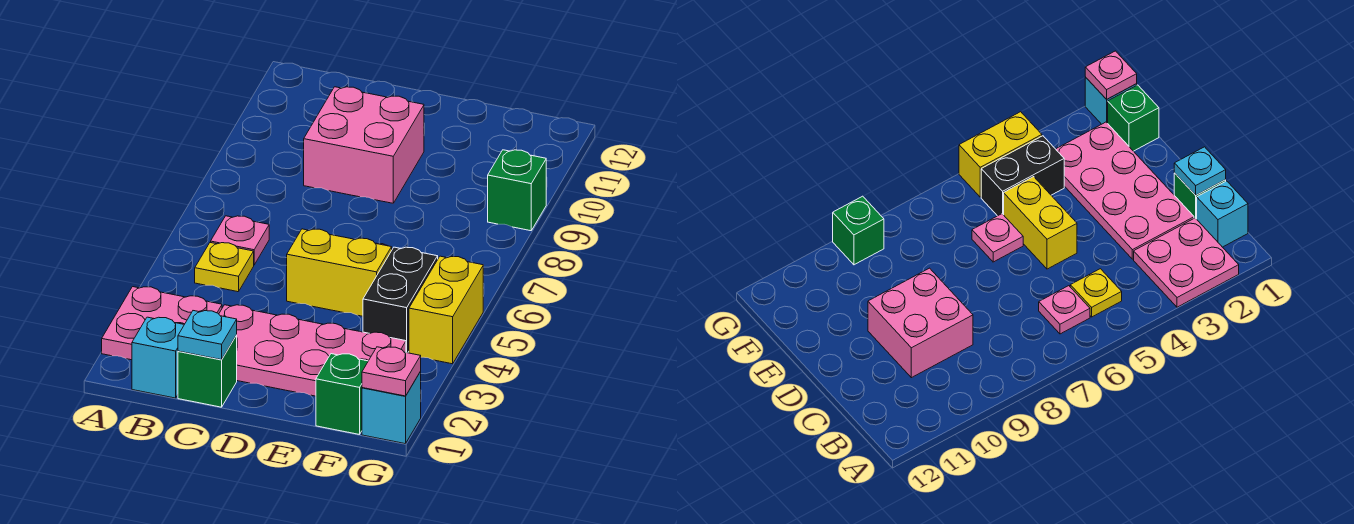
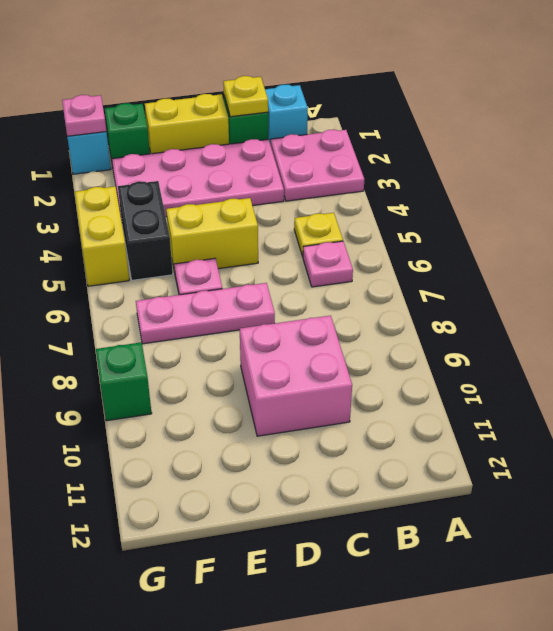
cyan plate C1 level 2 -> yellow plate C1 level 2
none -> yellow brick D1:E1 level 1
none -> pink plate D7:F7 level 1

